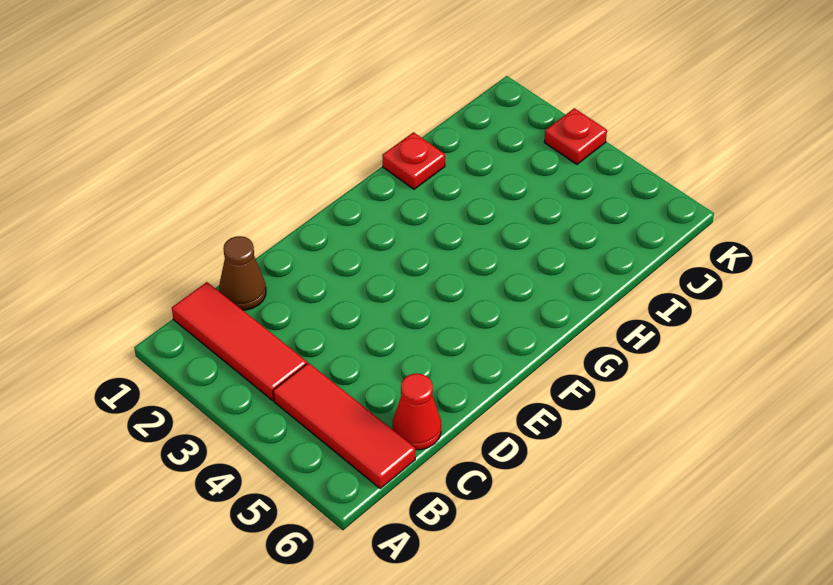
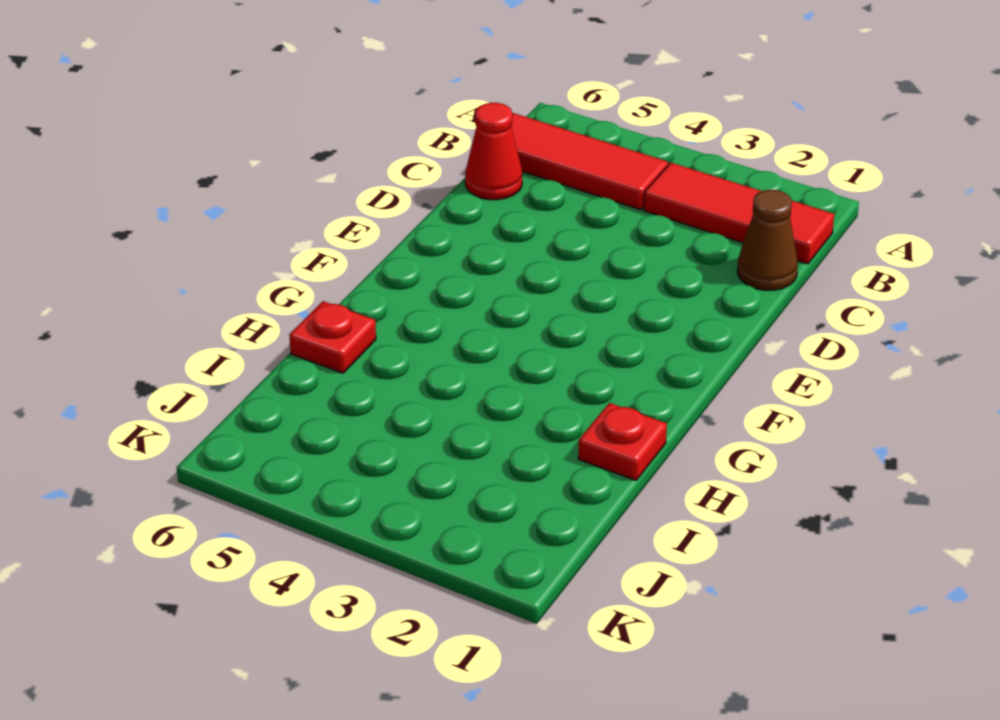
red plate K3 level 1 -> red plate H6 level 1

